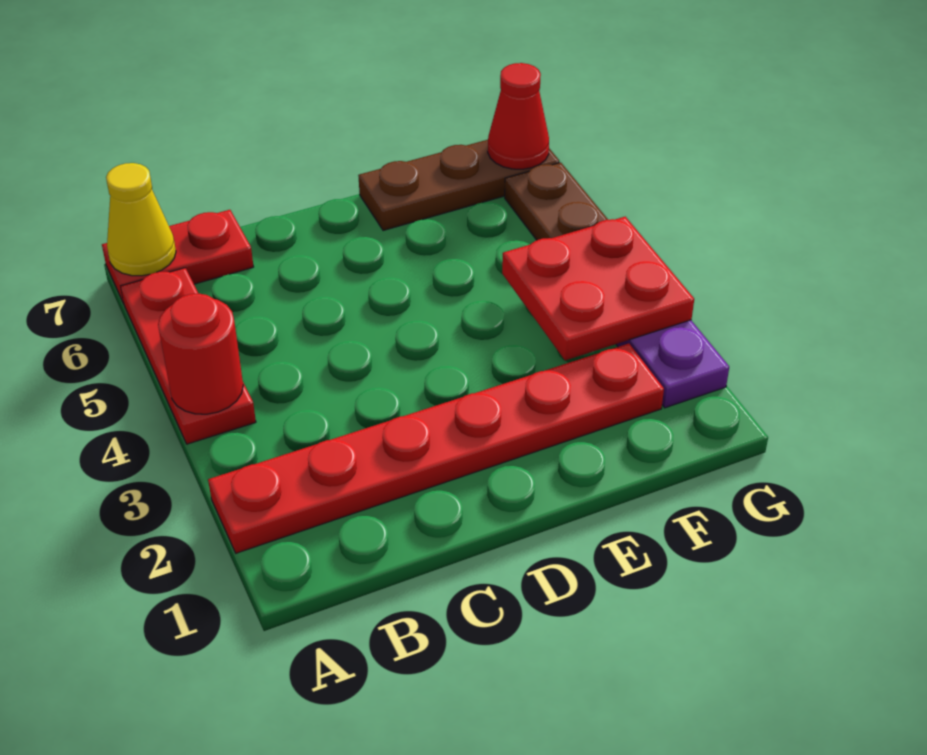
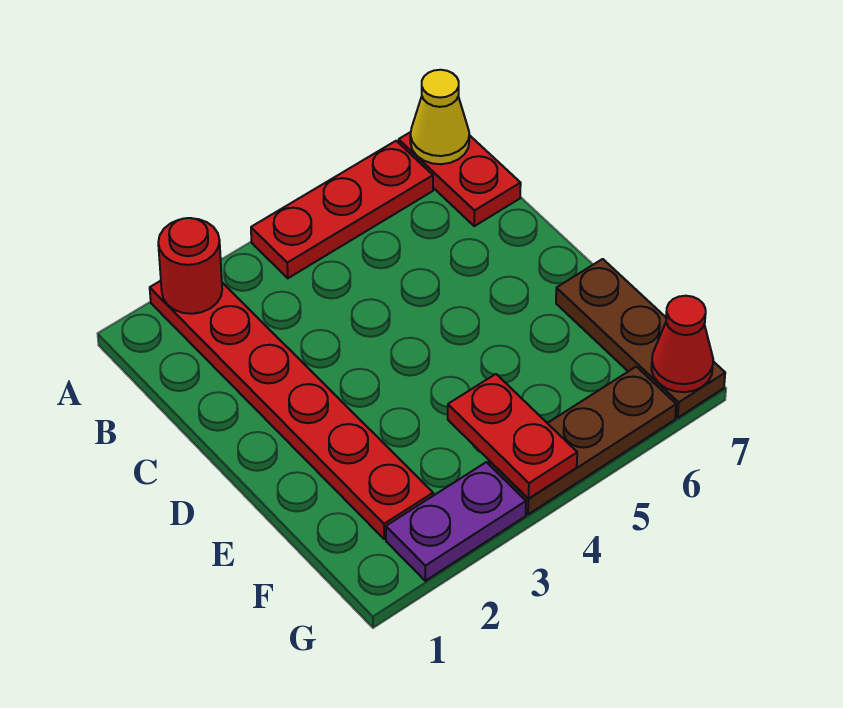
red round brick A4 level 2 -> red round brick A2 level 2
red plate F3:G4 level 2 -> red plate F4:G4 level 2

